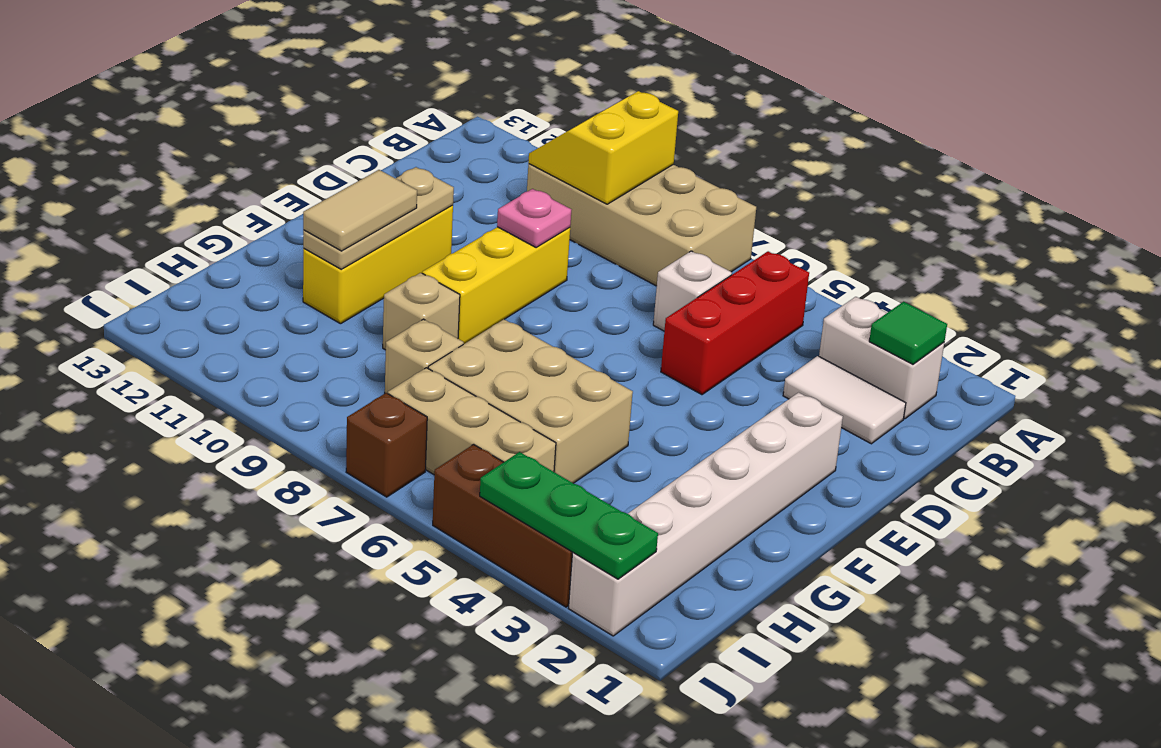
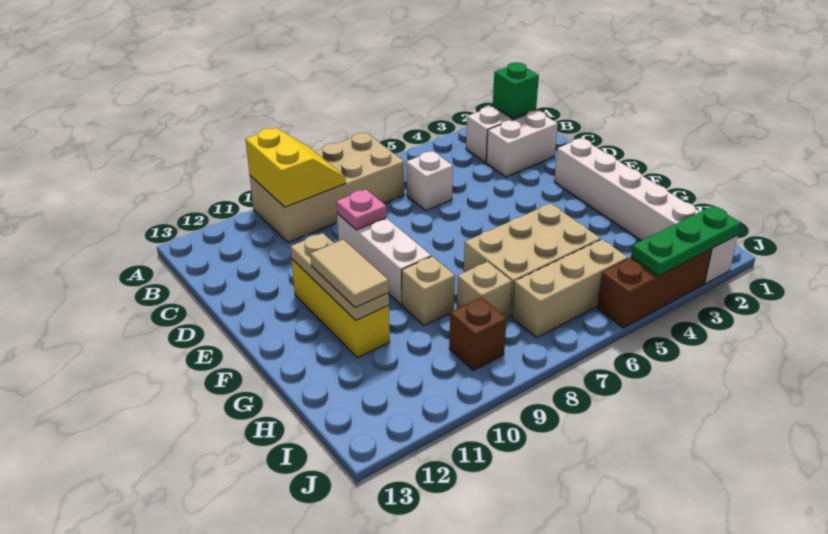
yellow slope A9:B10 level 2 top 9 -> yellow slope A9:B10 level 2 top 10
green tile B2 level 2 -> green brick B2 level 2
red brick B5:D5 level 1 -> none
white tile C2:C3 level 1 -> white brick C2:C3 level 1
yellow brick D9:F9 level 1 -> white brick D9:F9 level 1
brown brick J7 level 1 -> brown brick I9 level 1

